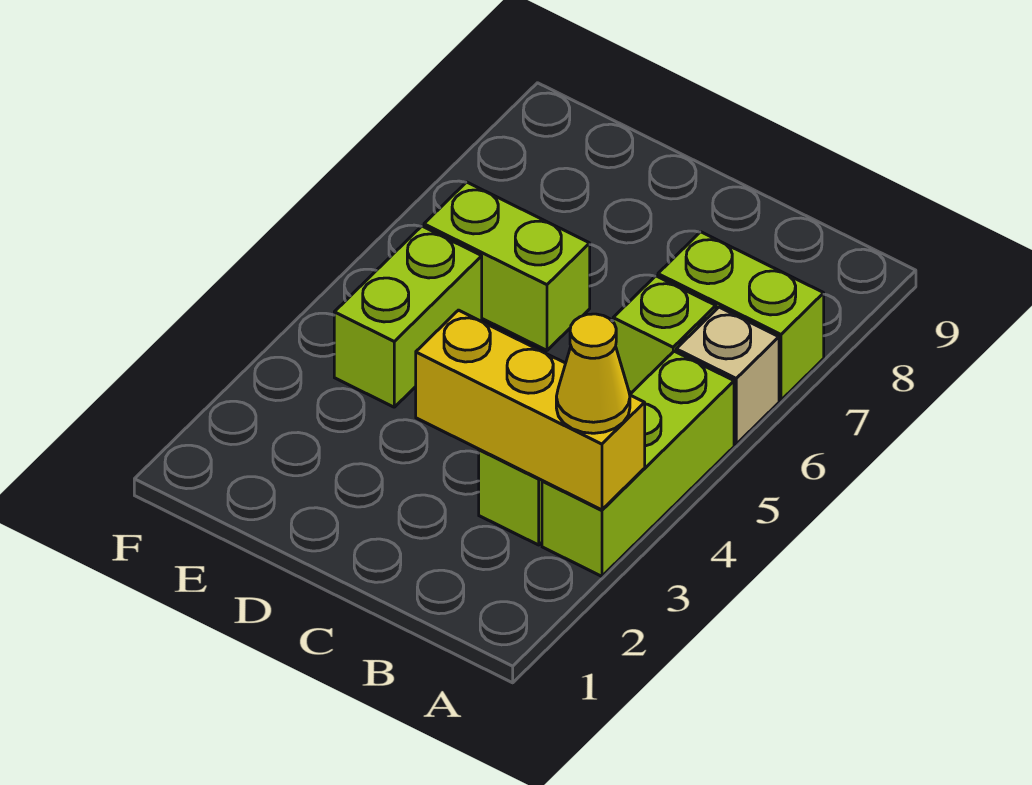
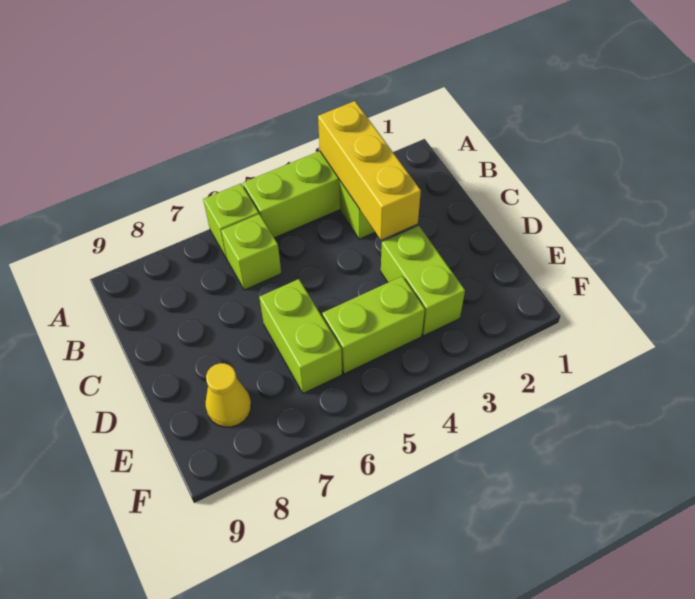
yellow cone A3 level 3 -> yellow cone E8 level 1
tan brick A6 level 1 -> lime brick A6 level 1
lime brick A7:B7 level 1 -> lime brick D3:E3 level 1

